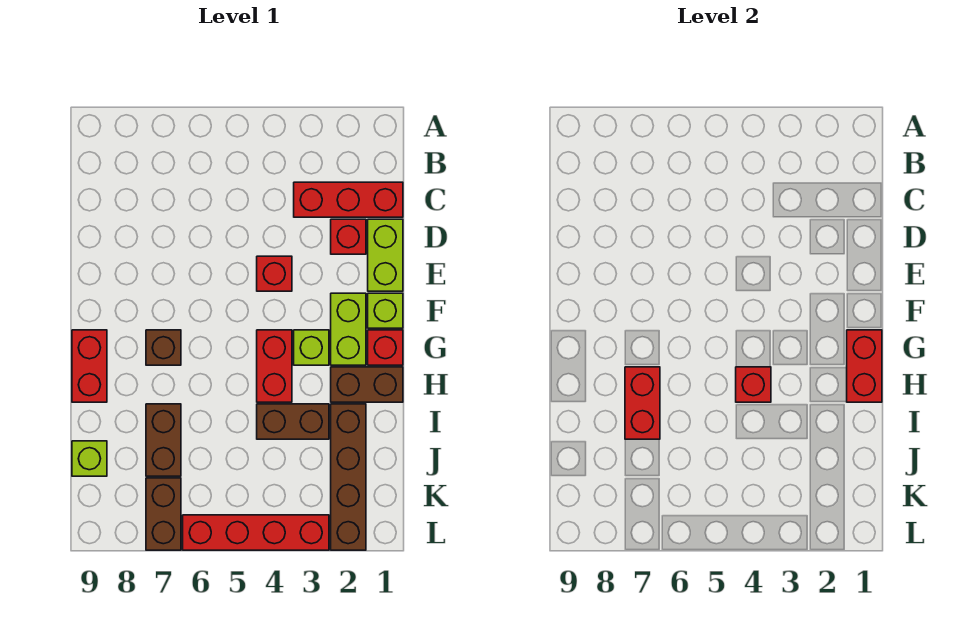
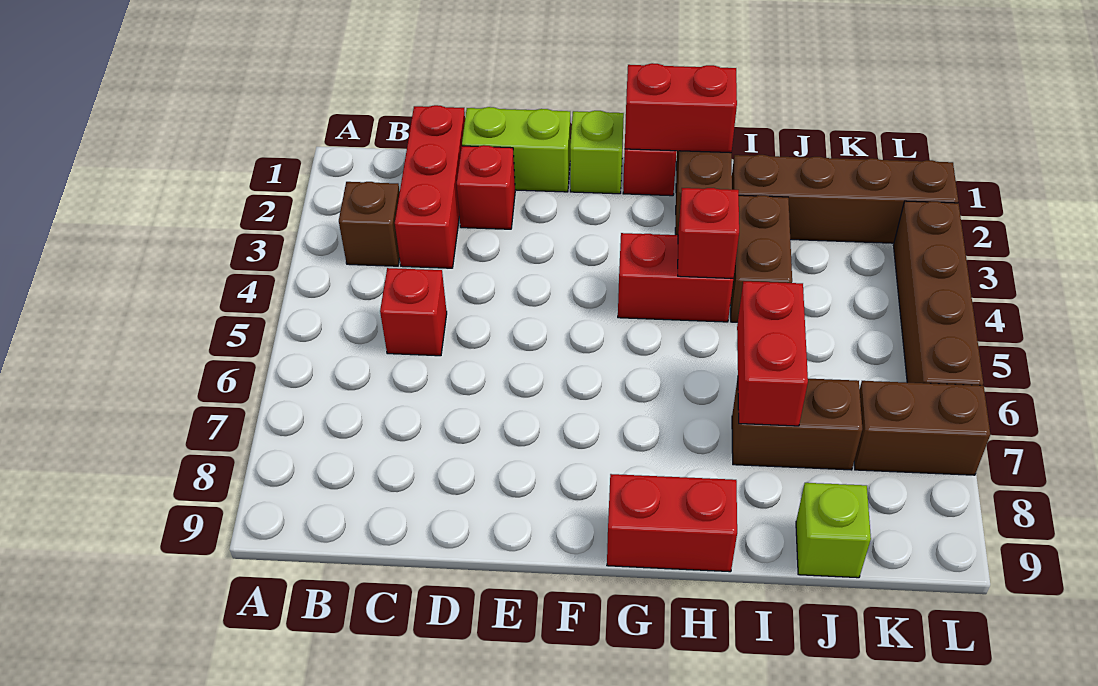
red brick E4 level 1 -> red brick C5 level 1
lime brick F2:G2 level 1 -> none
lime brick G3 level 1 -> none
brown brick G7 level 1 -> brown brick B3 level 1
red brick H7:I7 level 2 -> red brick I6:I7 level 2
red brick L3:L6 level 1 -> brown brick L3:L6 level 1

